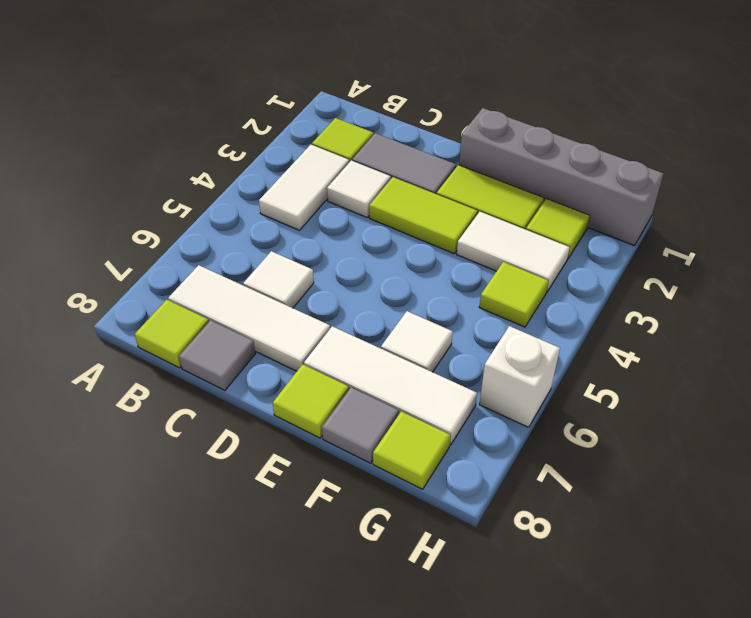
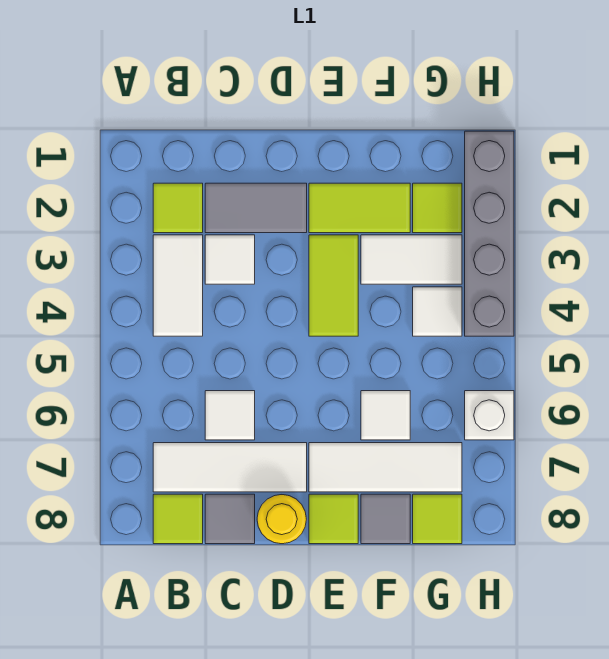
lime tile D3:E3 level 1 -> lime tile E3:E4 level 1
none -> yellow round brick D8 level 1
grey brick E1:H1 level 1 -> grey brick H1:H4 level 1
lime tile G4 level 1 -> white tile G4 level 1

